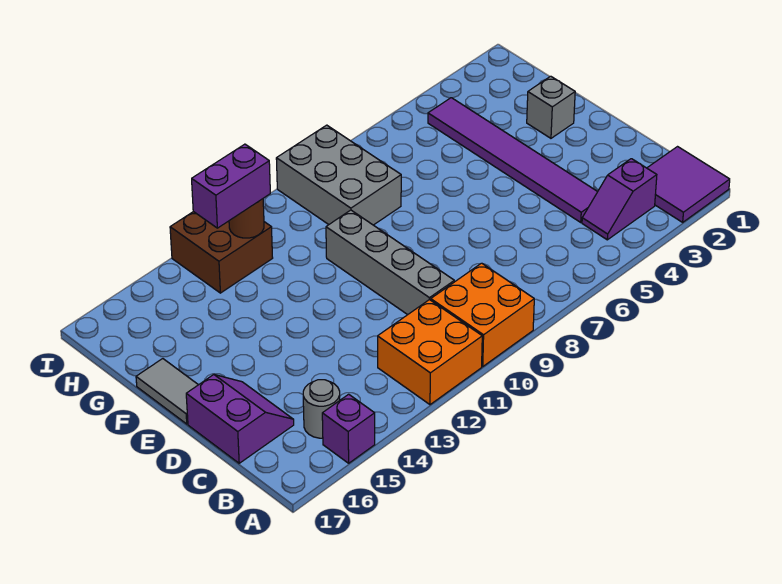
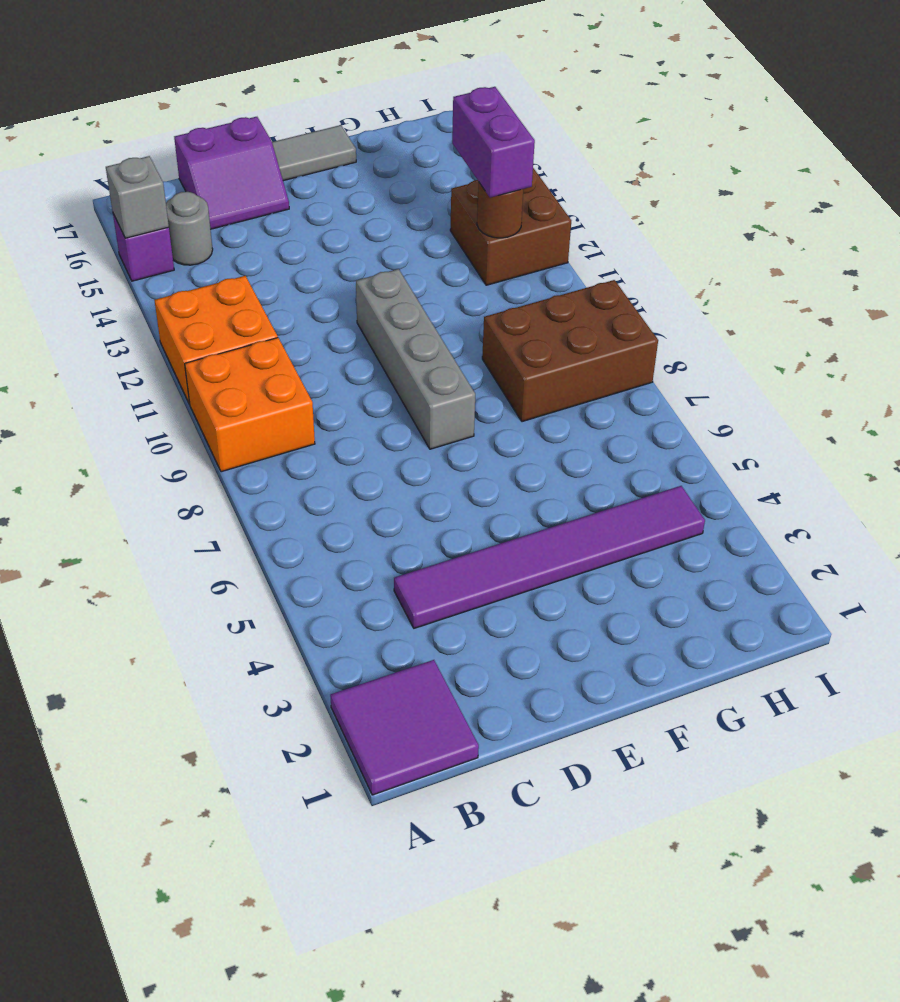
purple slope B3:B4 level 1 top 3 -> none
grey brick C10:F10 level 1 -> grey brick E8:E11 level 1
grey brick F2 level 1 -> grey brick A15 level 2
grey brick G8:I9 level 1 -> brown brick G8:I9 level 1

